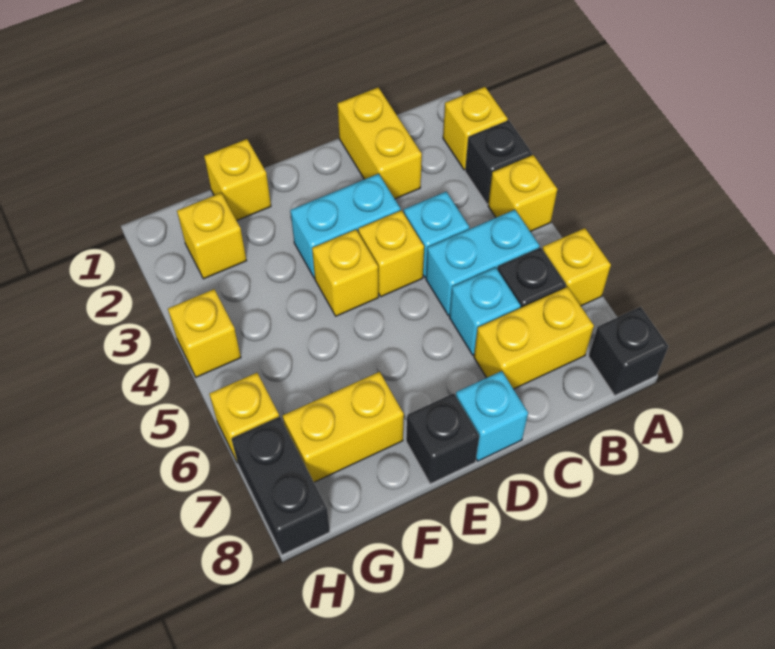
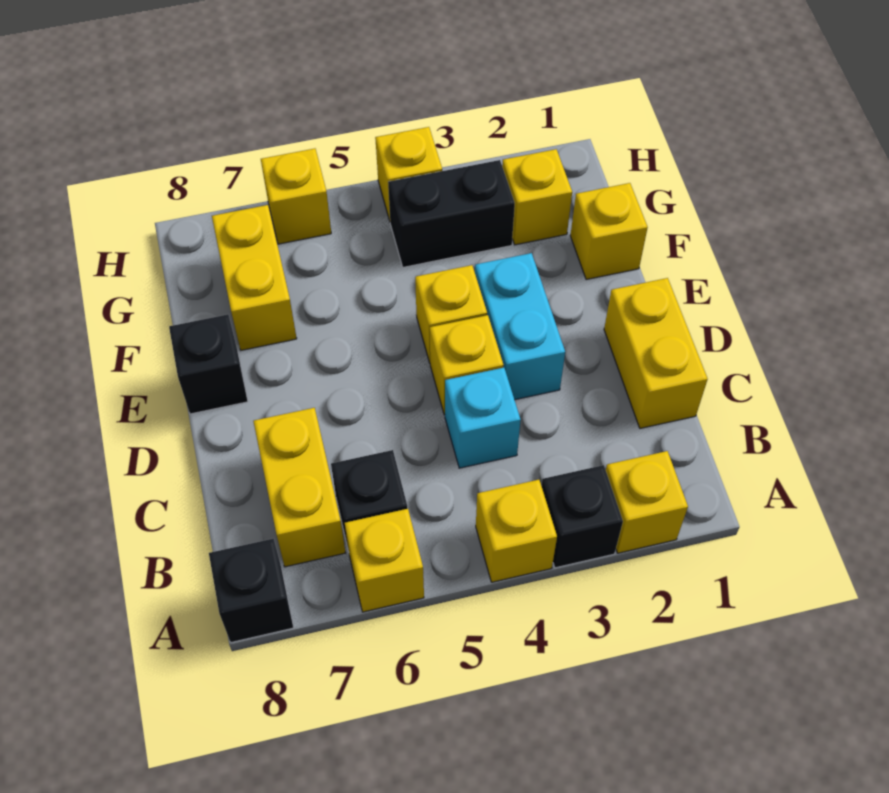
cyan brick B5:C5 level 1 -> none
yellow brick C1:C2 level 1 -> yellow brick C1:D1 level 1
cyan brick C6 level 1 -> none
cyan brick D8 level 1 -> none
black brick H7:H8 level 1 -> black brick G3:G4 level 1

